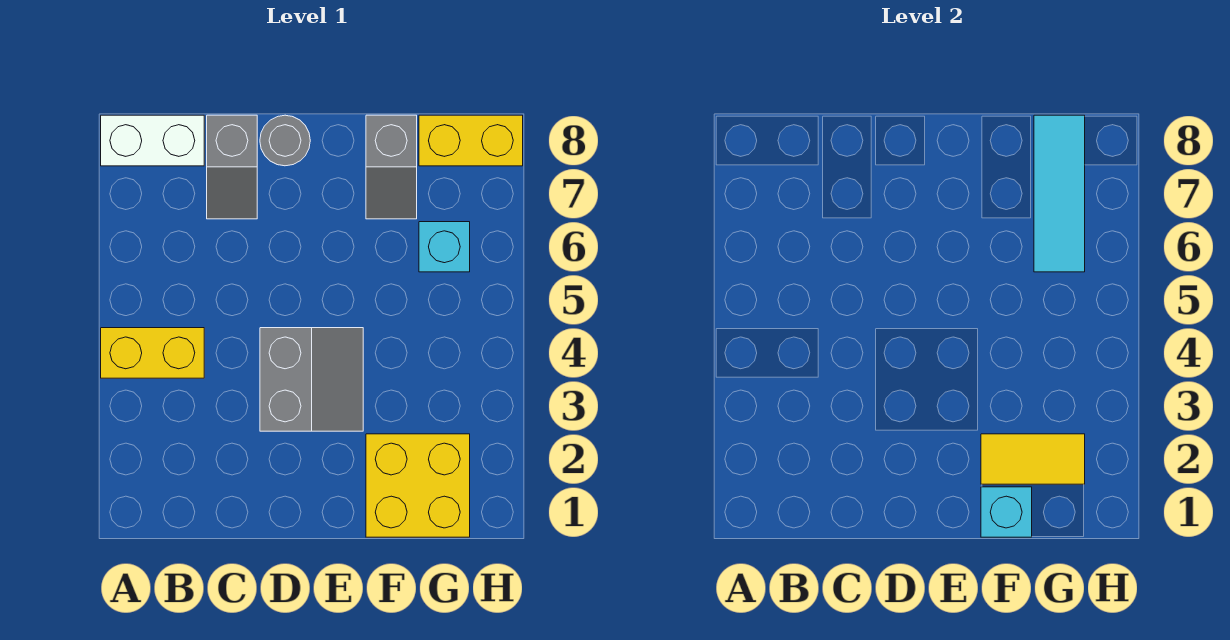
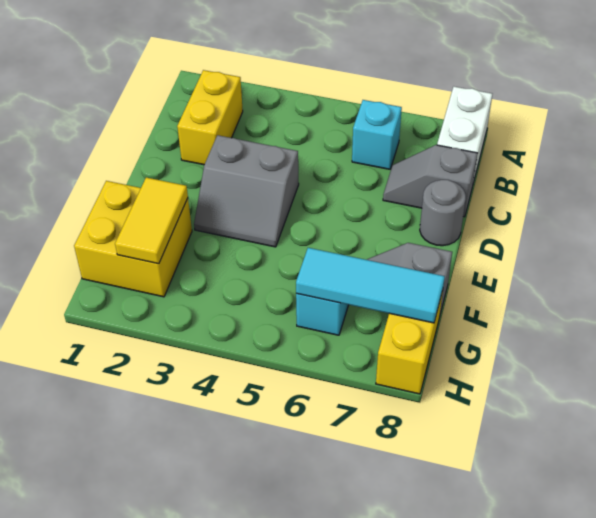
yellow brick A4:B4 level 1 -> yellow brick B2:C2 level 1
cyan brick F1 level 2 -> cyan brick B6 level 1

